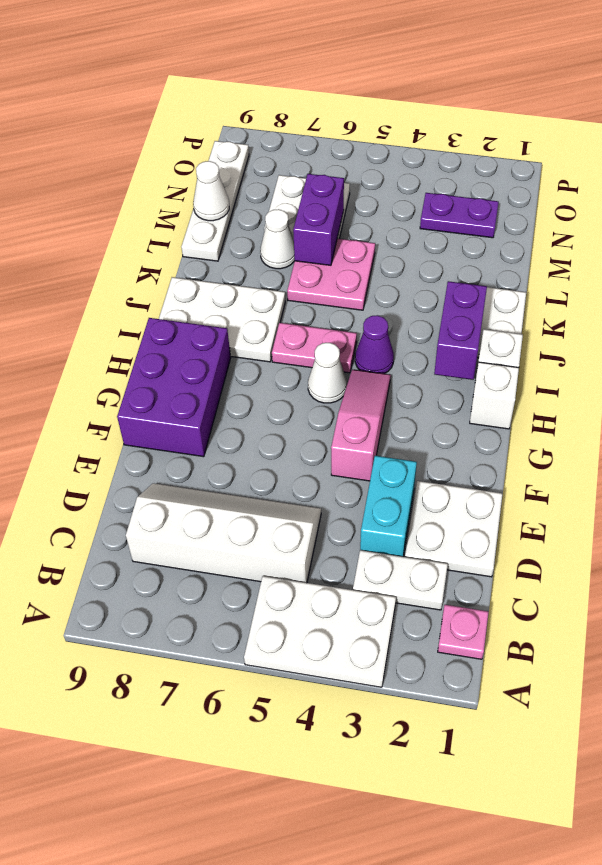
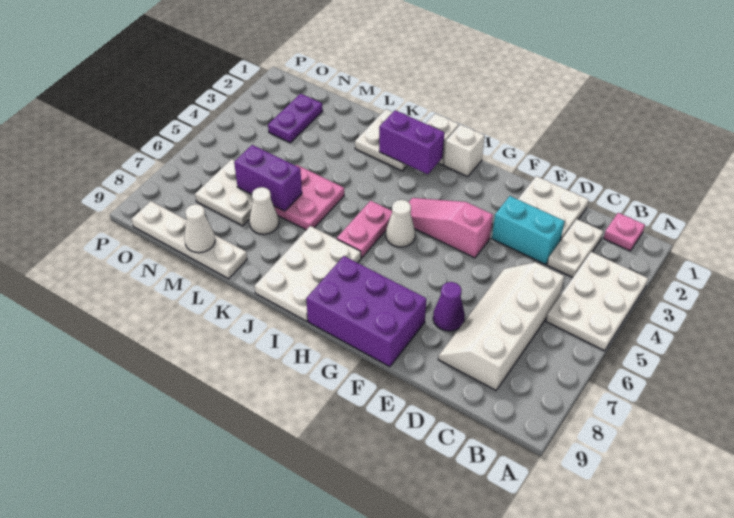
purple cone I4 level 1 -> purple cone E7 level 1

